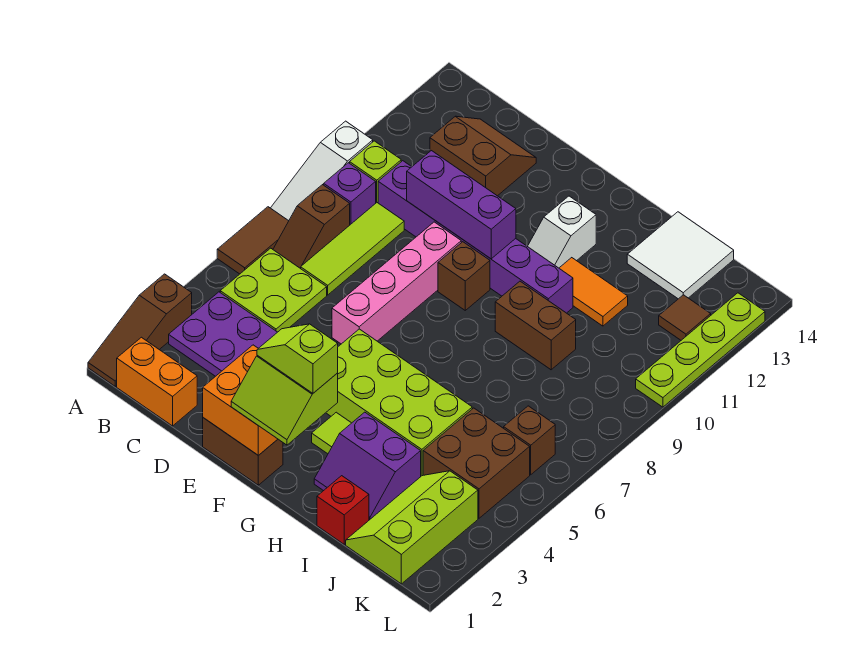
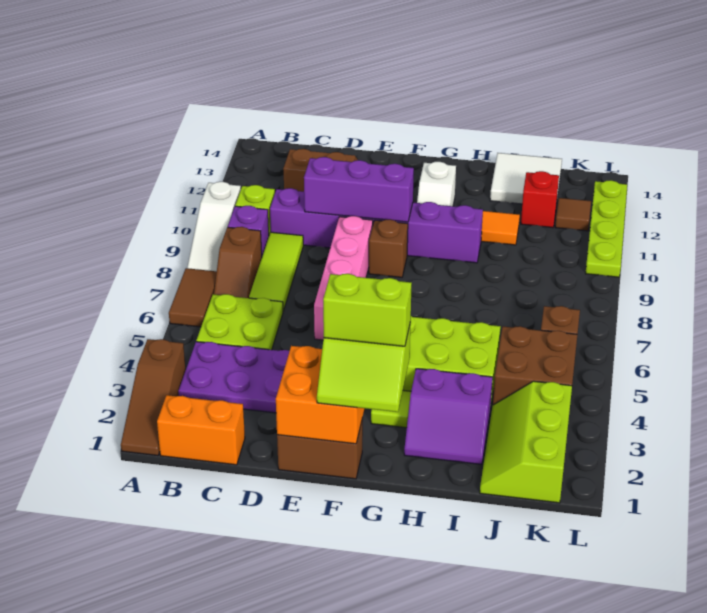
lime slope F2:G2 level 4 top G -> lime brick F2:G2 level 4
brown brick H9:I9 level 1 -> none
red brick I1 level 1 -> red brick J12 level 1

